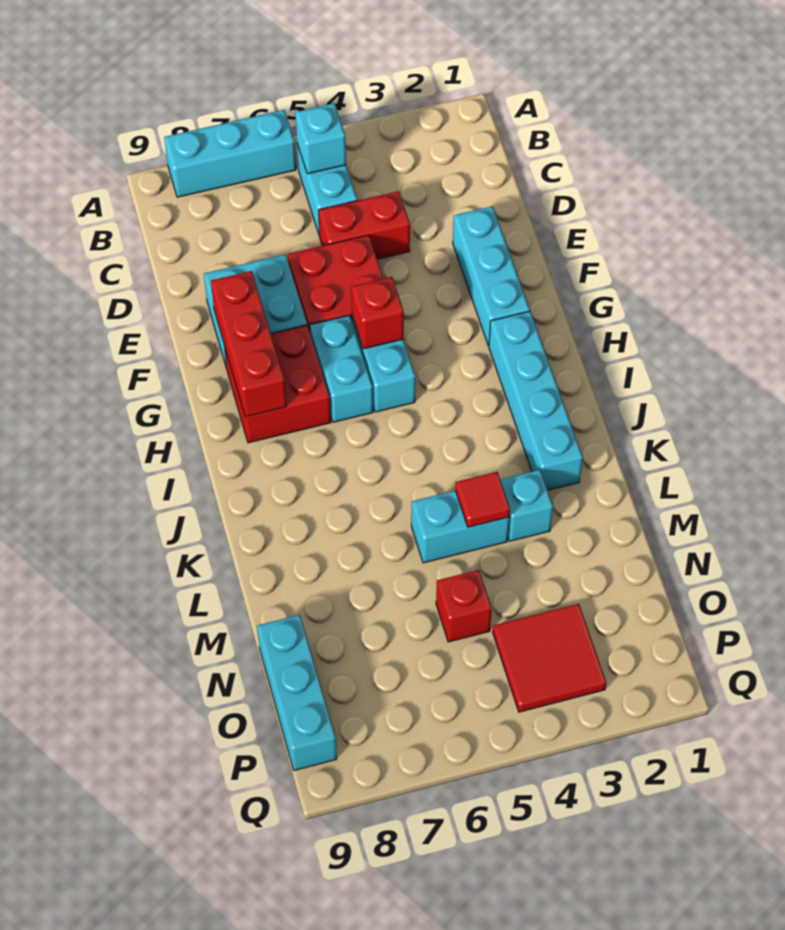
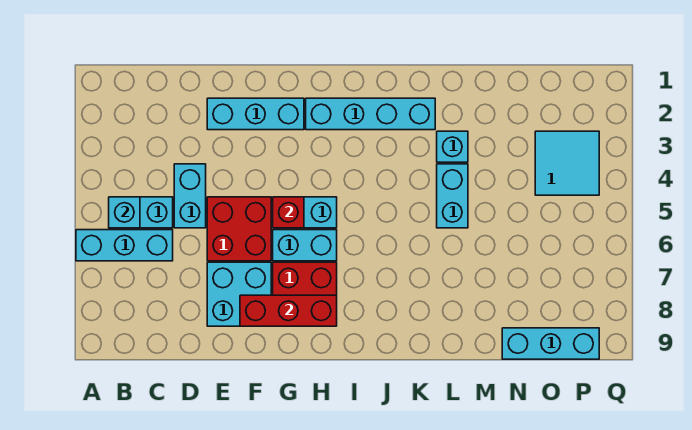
cyan brick A6:A8 level 1 -> cyan brick A6:C6 level 1
red brick D4:D5 level 1 -> cyan brick D4:D5 level 1
red tile L4 level 2 -> none
red brick N5 level 1 -> none
red tile O3:P4 level 1 -> cyan tile O3:P4 level 1

